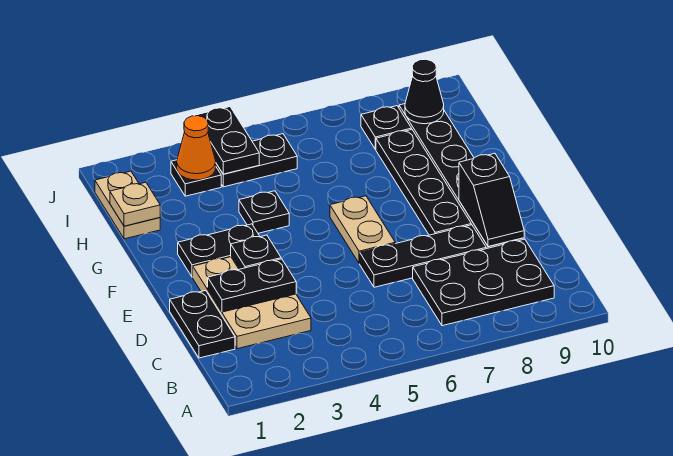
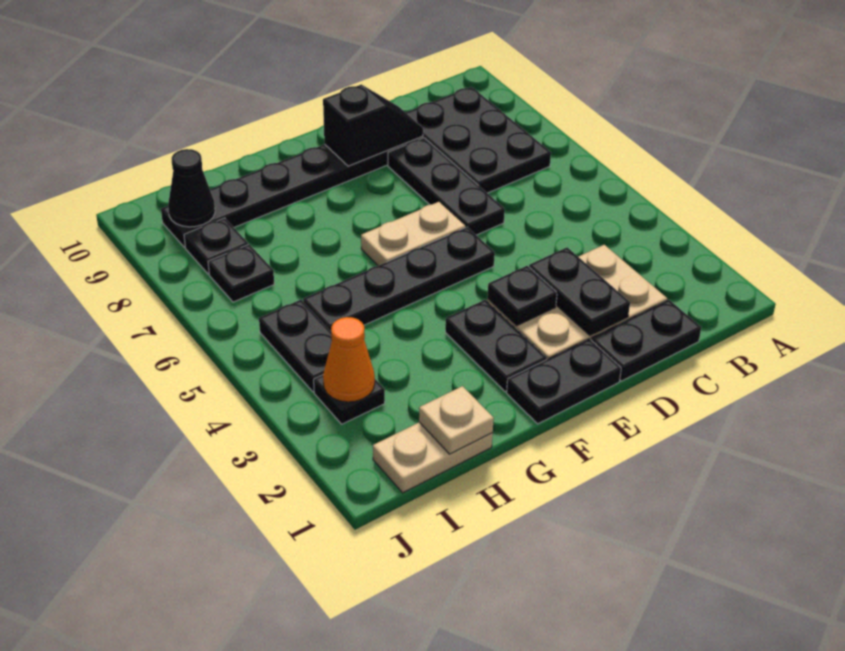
black plate E8:H8 level 1 -> black plate E5:H5 level 1
black plate G4 level 1 -> black plate I7 level 1
black plate I4:J4 level 2 -> black plate E1:F1 level 1

